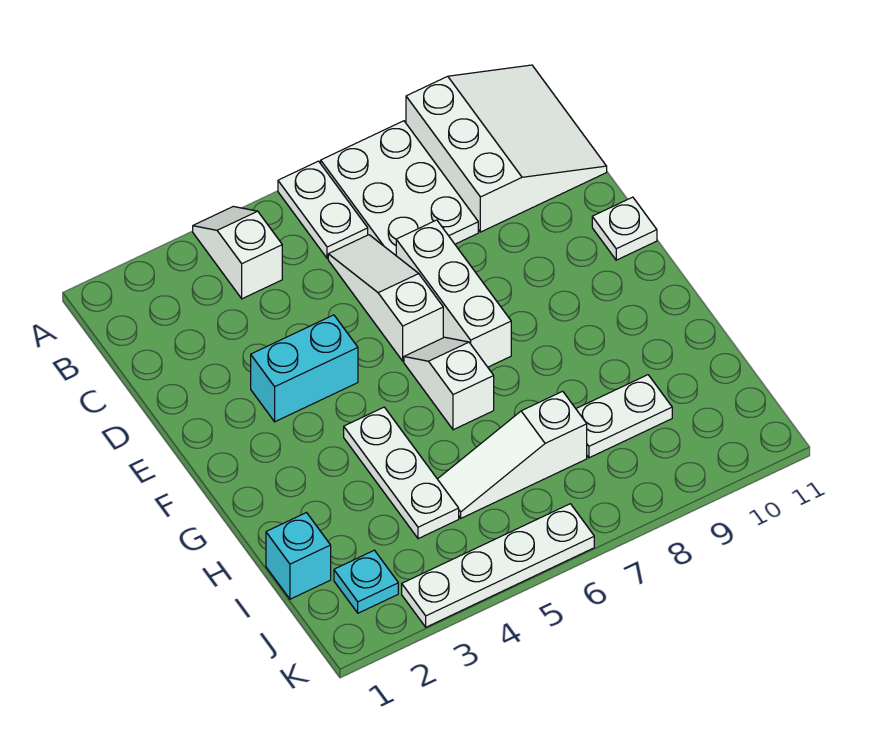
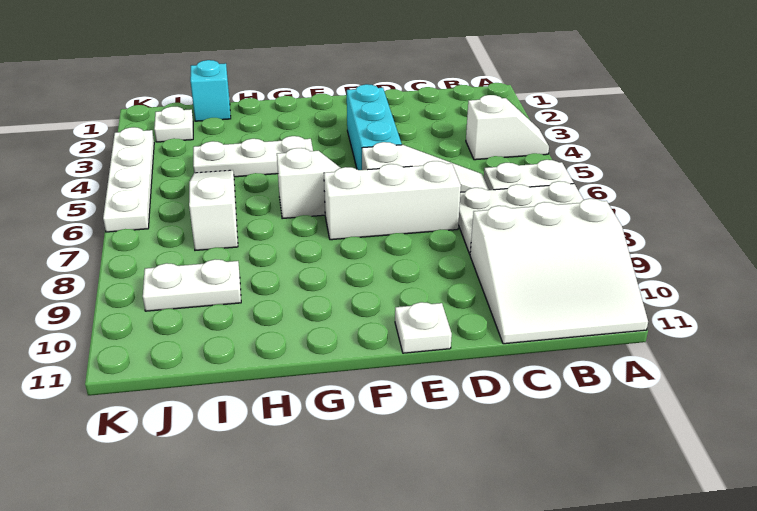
cyan brick E3:E4 level 1 -> cyan brick E3:E5 level 1
white plate I8:I9 level 1 -> white plate I9:J9 level 1
cyan plate J2 level 1 -> white plate J2 level 1

